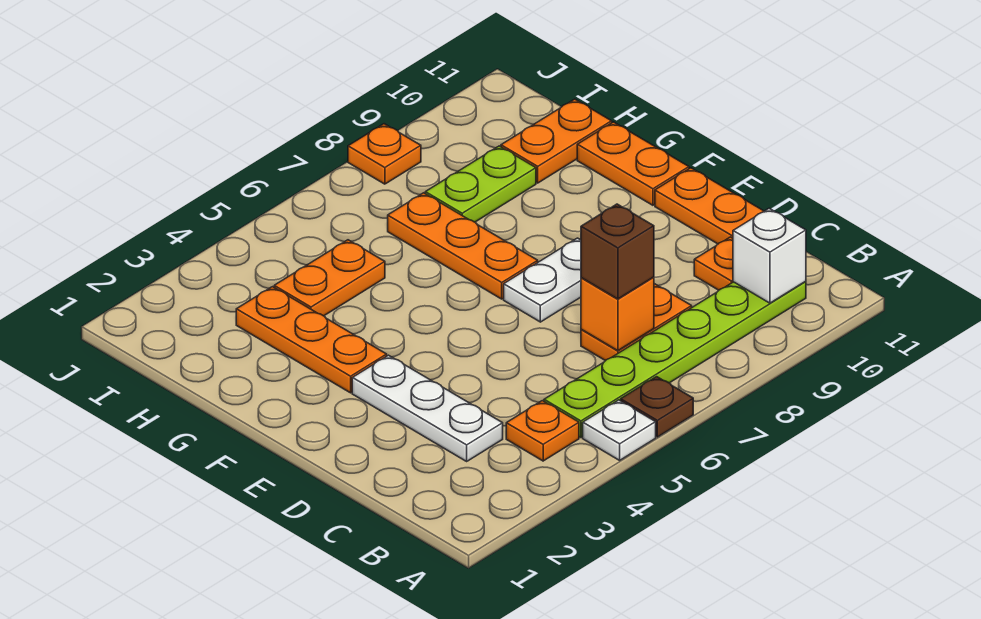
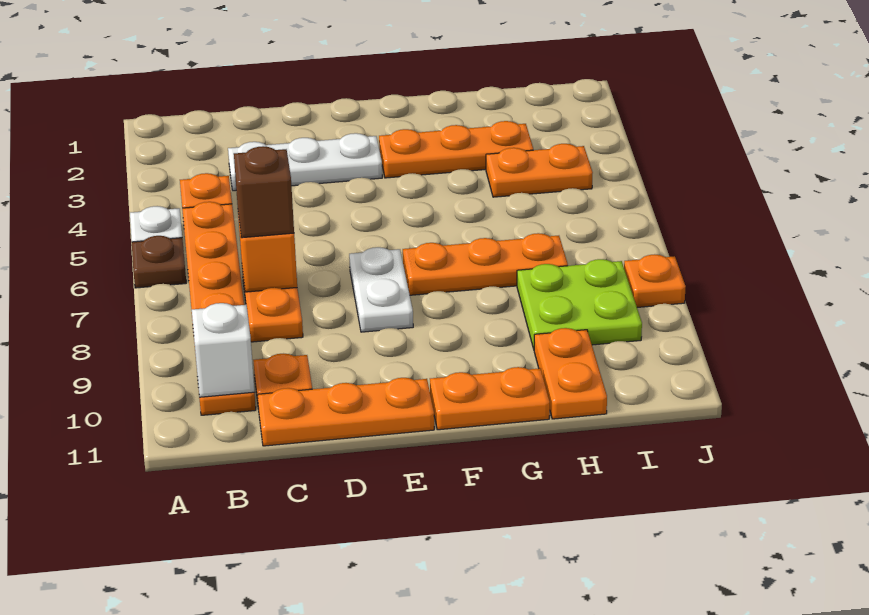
lime plate B5:B10 level 1 -> orange plate B5:B10 level 1
orange plate H4:H5 level 1 -> orange plate H4:I4 level 1
lime plate H8:H9 level 1 -> lime plate H8:I9 level 1

